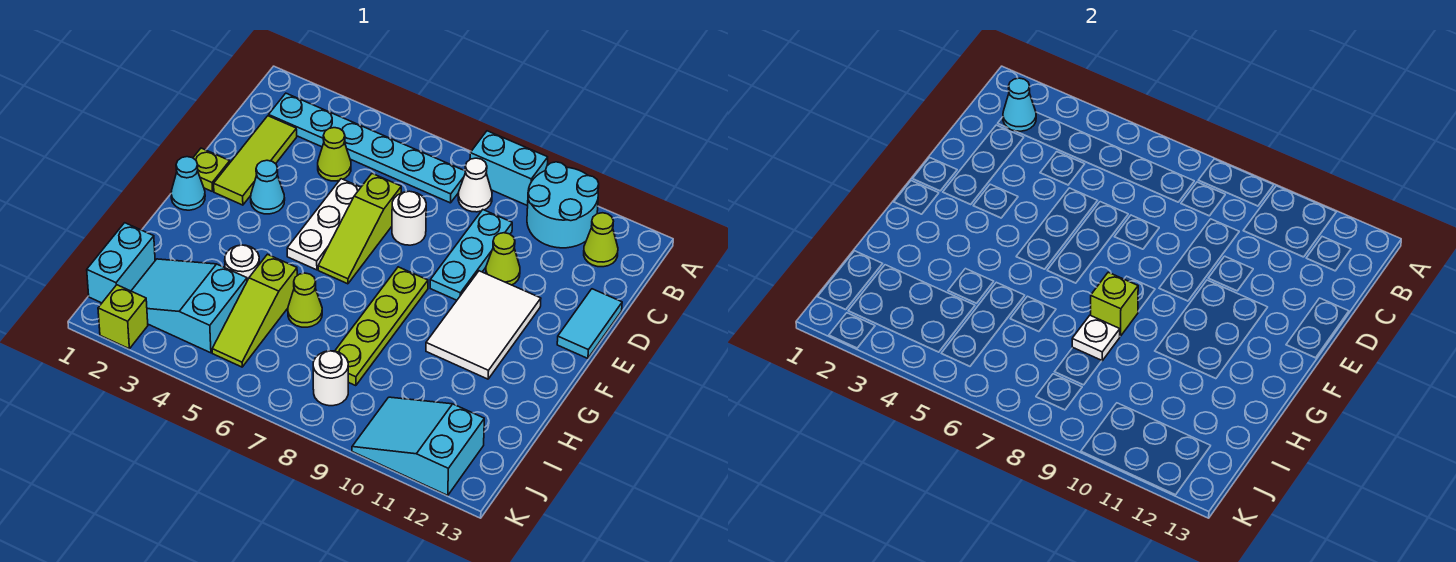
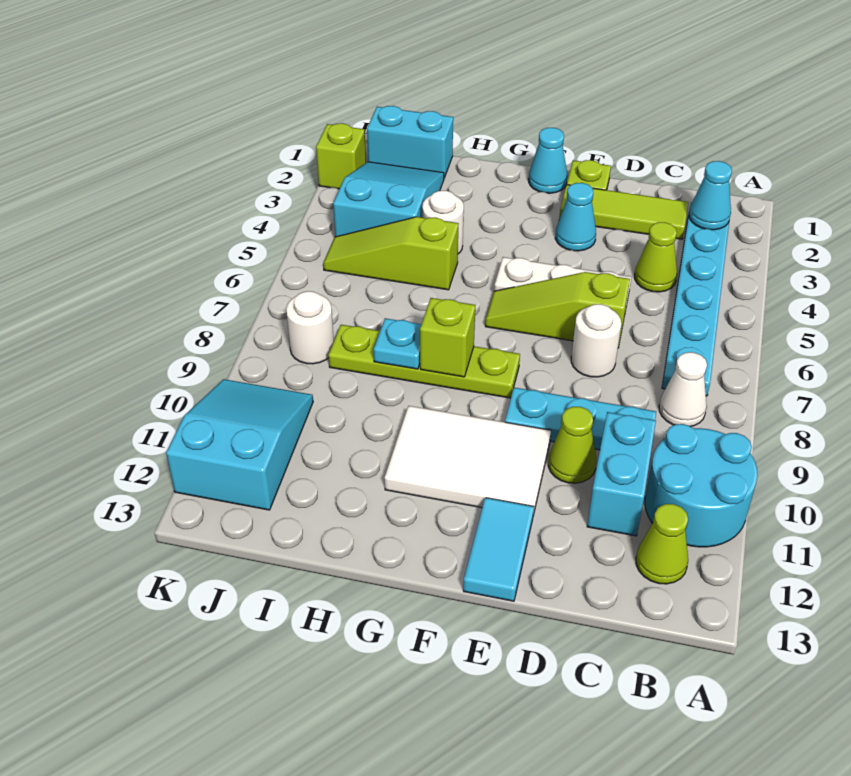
cyan brick A8:A9 level 1 -> cyan brick C10:C11 level 1
cyan tile D13:E13 level 1 -> cyan tile E12:E13 level 1
lime cone H6 level 1 -> none
white plate H8 level 2 -> cyan plate H8 level 2

